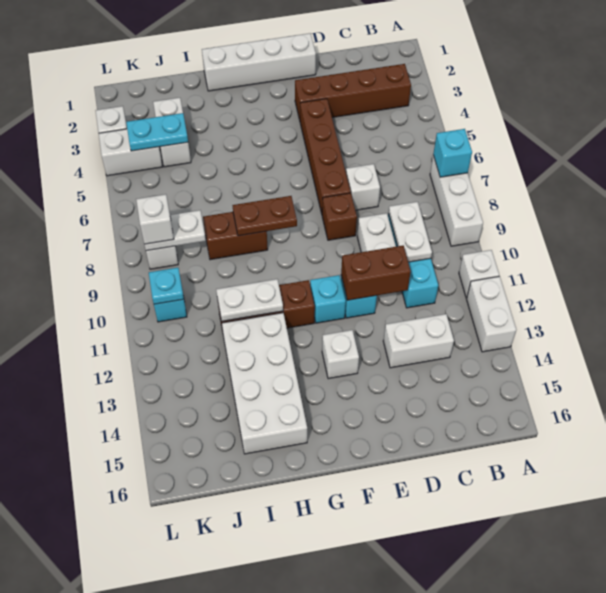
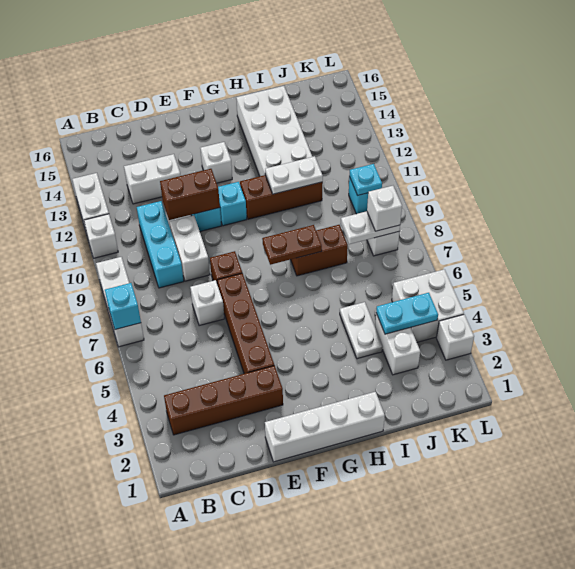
white plate C9:C10 level 2 -> white plate I4:I5 level 1
white brick K4:L4 level 1 -> white brick K4:L5 level 1

